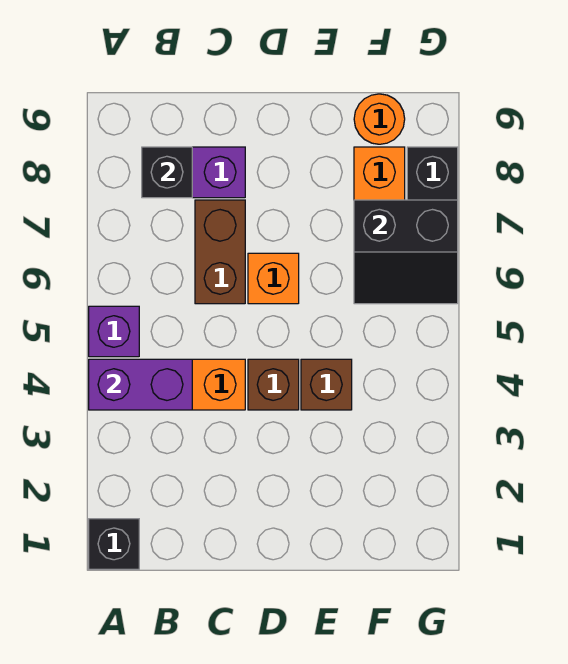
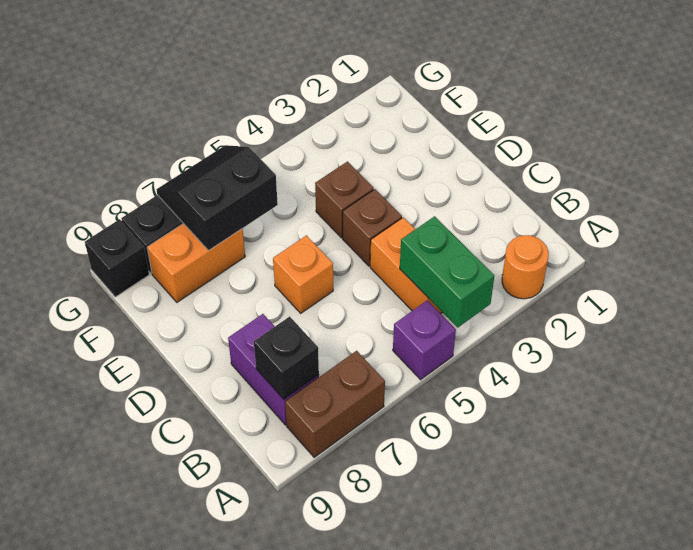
black brick A1 level 1 -> black brick G9 level 1
purple brick A4:B4 level 2 -> green brick A4:B4 level 2
brown brick C6:C7 level 1 -> brown brick A7:A8 level 1
black slope F6:G7 level 2 top 7 -> black slope F6:G7 level 2 top F
orange round brick F9 level 1 -> orange round brick A2 level 1

